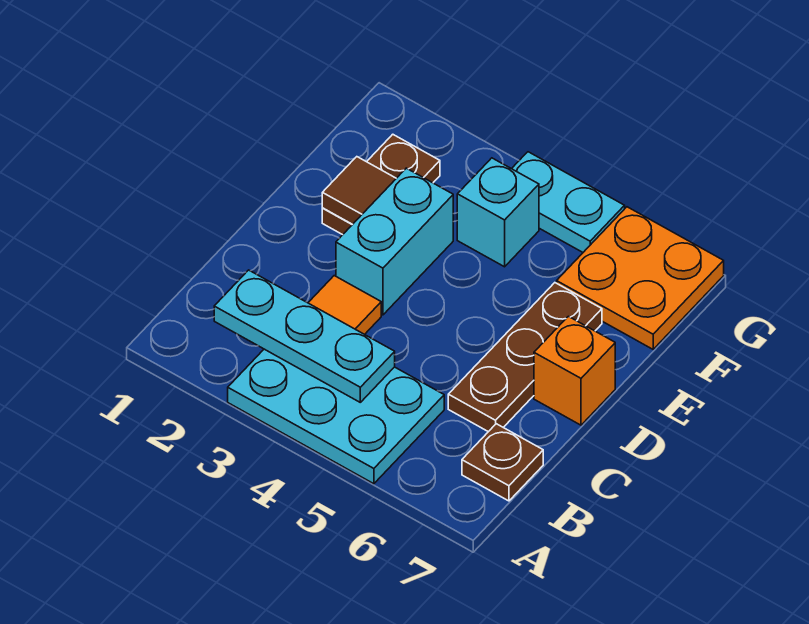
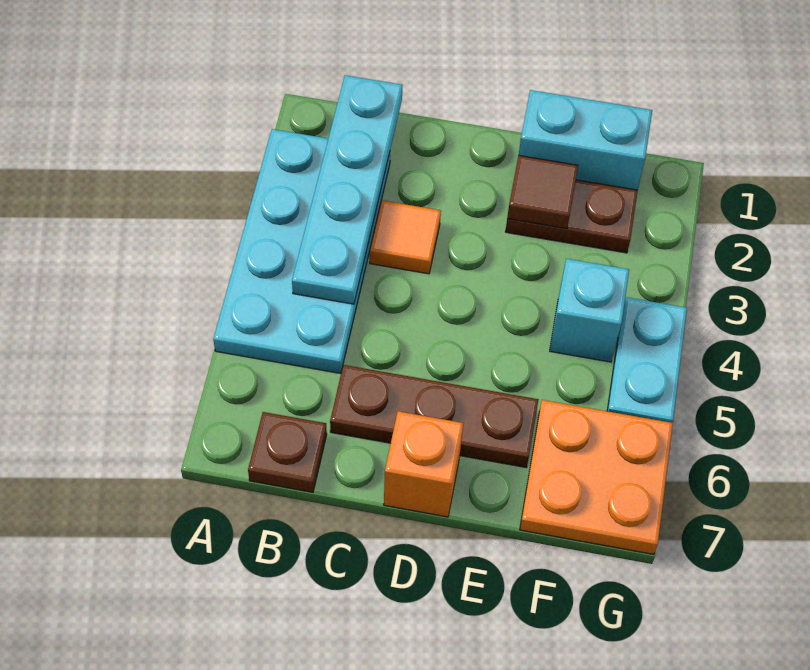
cyan plate A3:B5 level 1 -> cyan plate A2:B5 level 1
cyan plate B2:B4 level 2 -> cyan plate B1:B4 level 2
cyan brick D3:E3 level 1 -> cyan brick E1:F1 level 1

